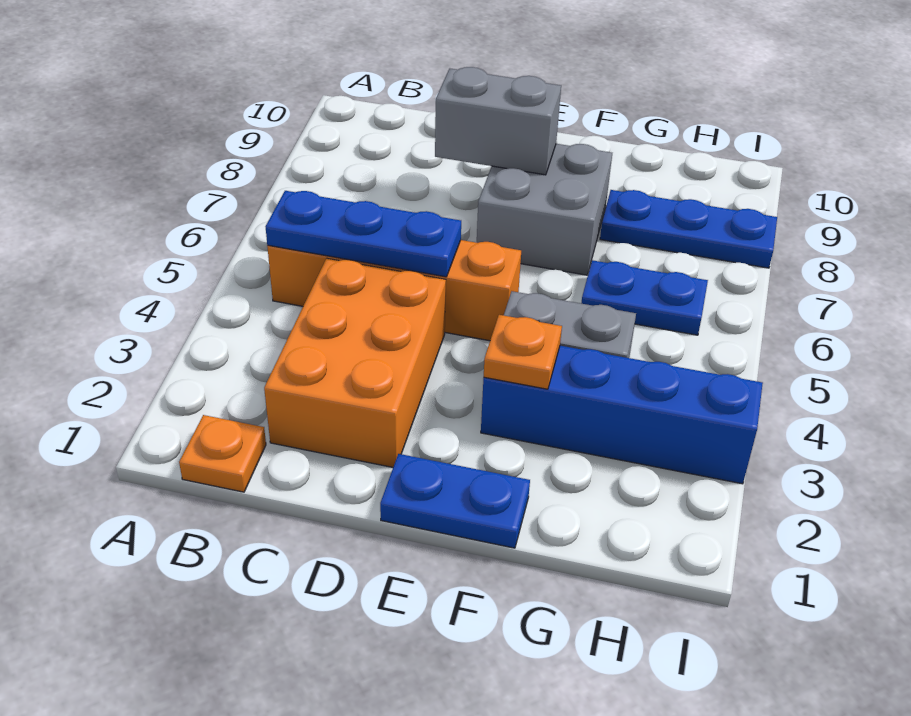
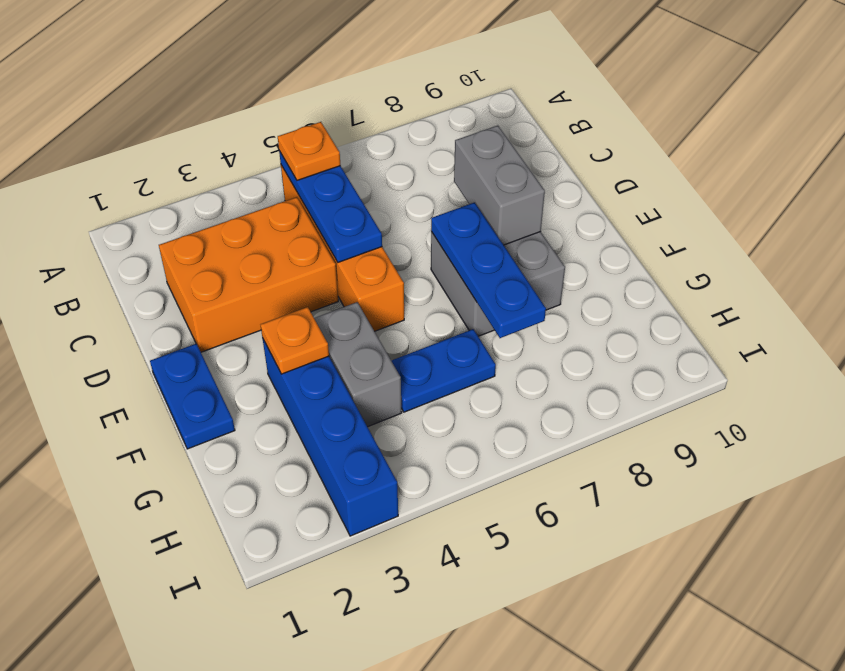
orange plate B1 level 1 -> orange plate B5 level 3
blue plate G6:H6 level 1 -> blue plate G5:G6 level 1
blue plate G8:I8 level 1 -> blue plate E7:G7 level 2

